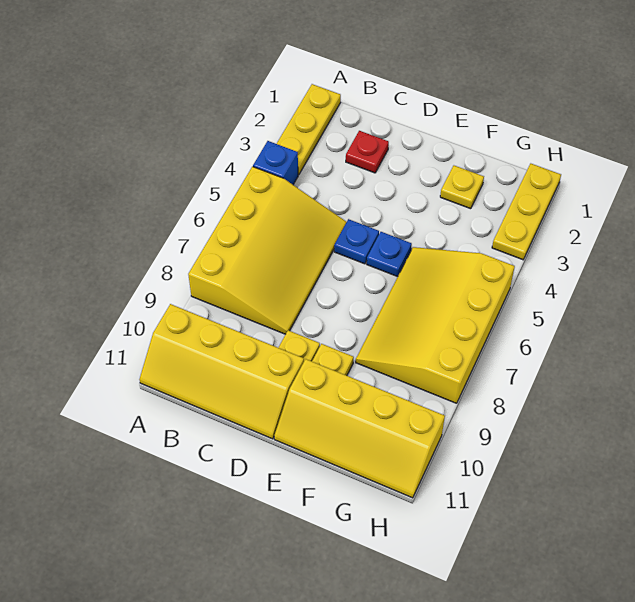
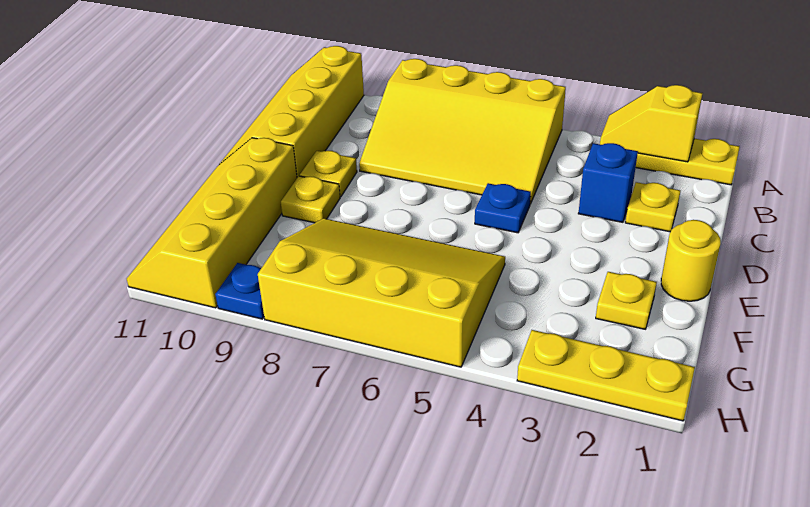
none -> yellow slope A2:A3 level 2 top 2
blue brick A4 level 1 -> blue brick C3 level 1
red plate C2 level 1 -> yellow plate C2 level 1
none -> yellow round brick E1 level 1
blue plate E5 level 1 -> blue plate H9 level 1

